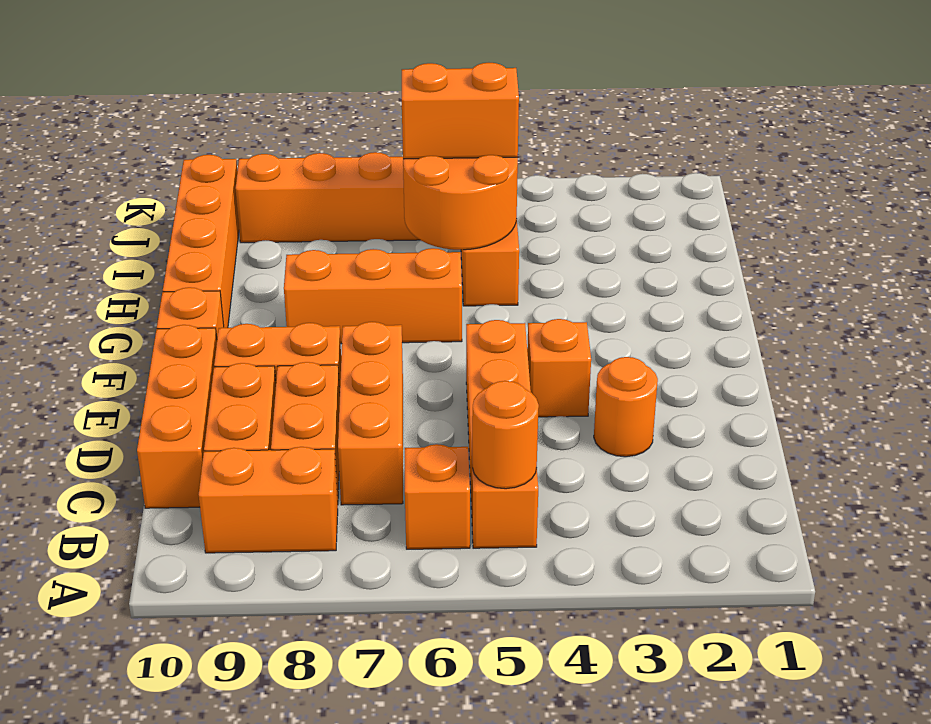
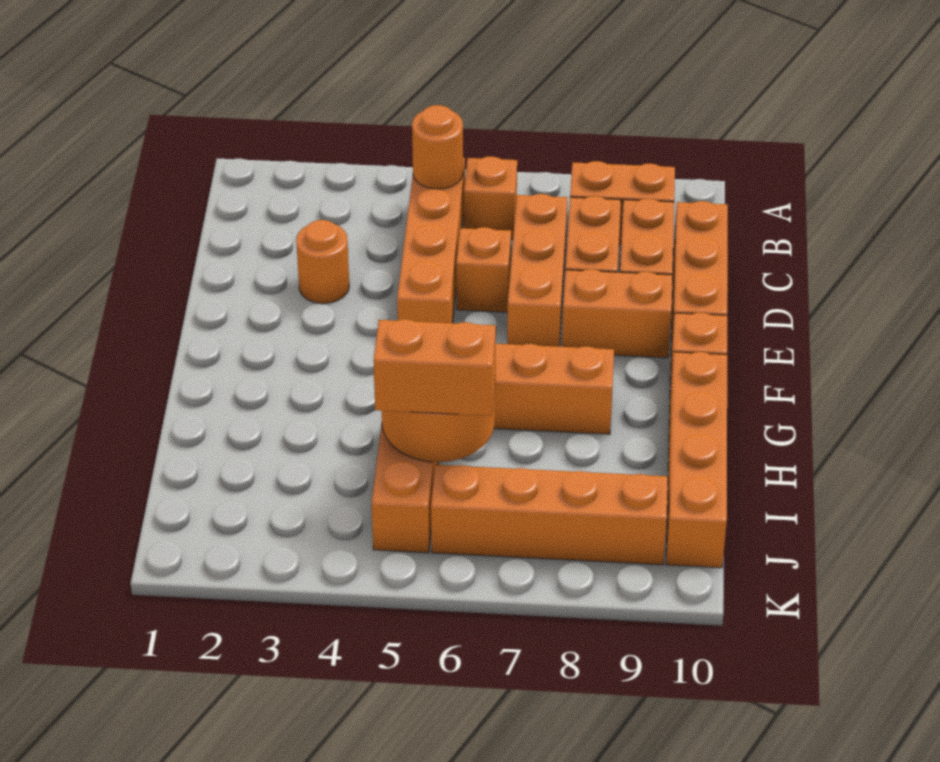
orange brick E4 level 1 -> orange brick D6 level 1

